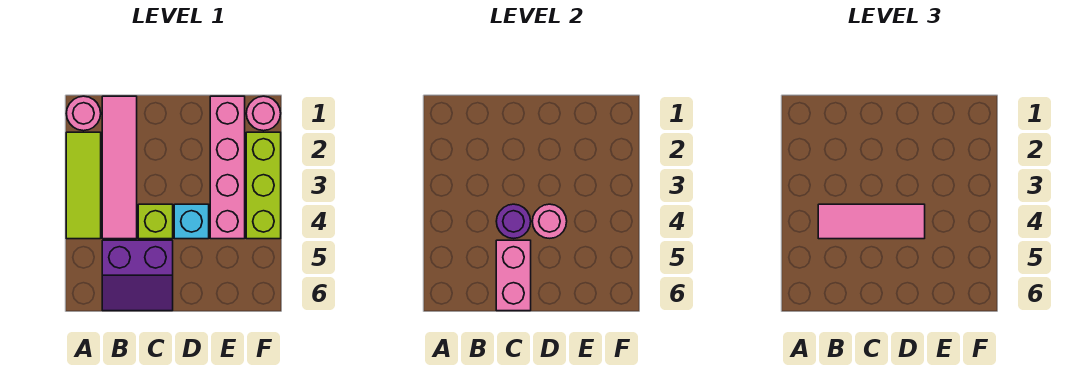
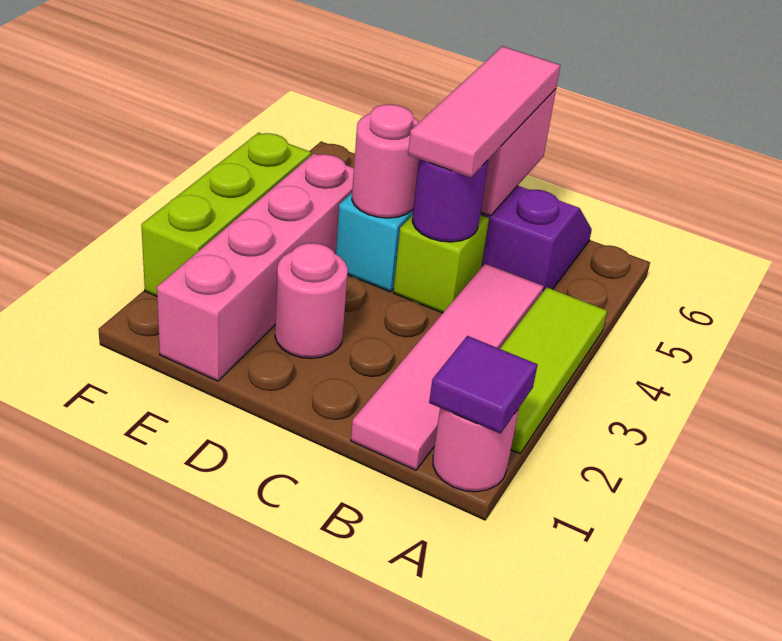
none -> purple tile A1 level 2
pink tile B4:D4 level 3 -> pink tile C4:C6 level 3
pink round brick F1 level 1 -> pink round brick D2 level 1

